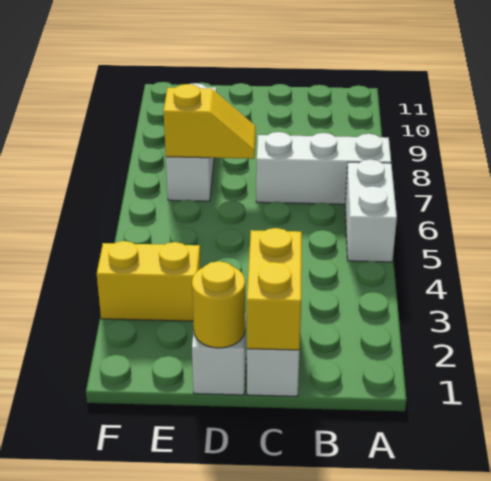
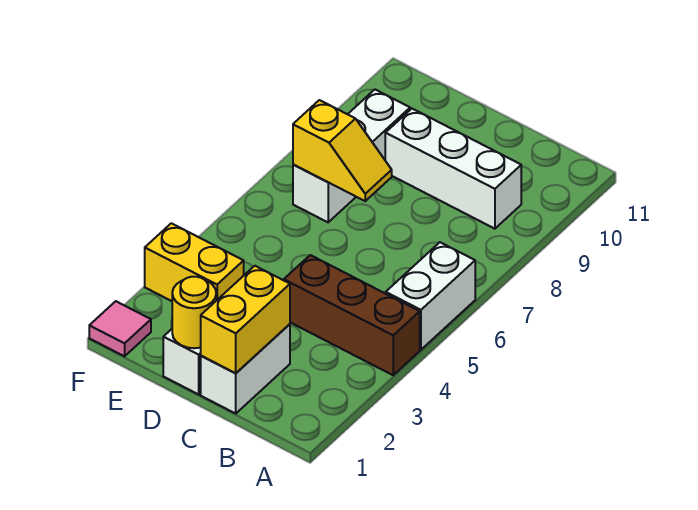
none -> brown brick A4:C4 level 1
white brick A7:C7 level 1 -> white brick B9:D9 level 1
none -> pink tile F1 level 1

